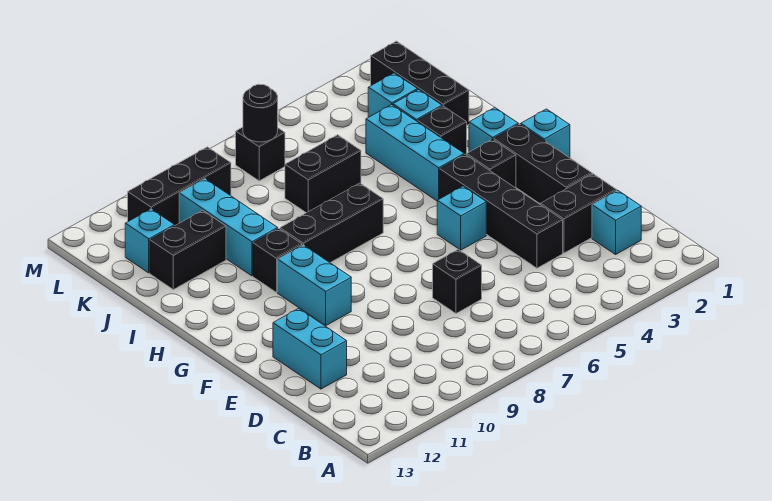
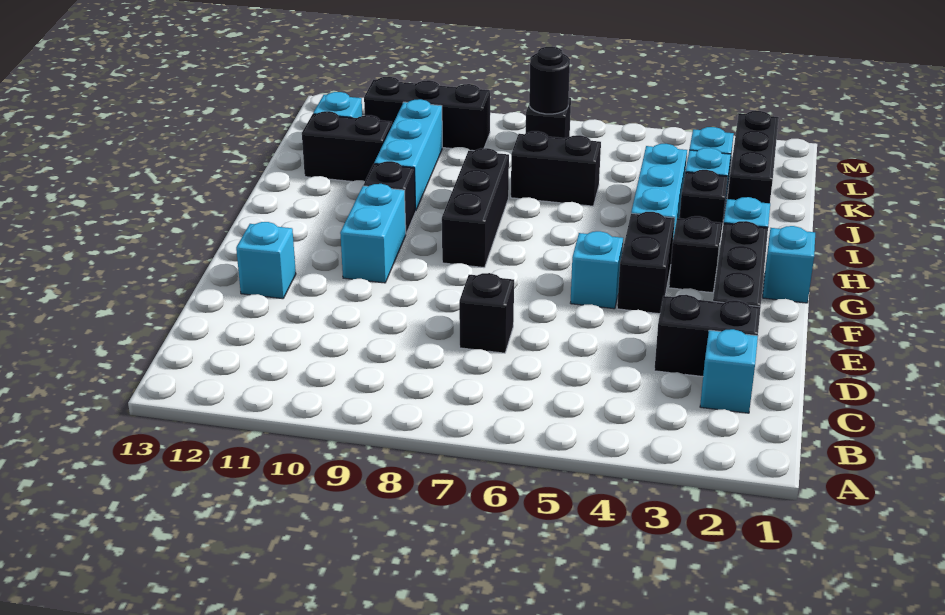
black brick D4:G4 level 1 -> black brick F4:G4 level 1
cyan brick D12:E12 level 1 -> cyan brick E12 level 1
black brick H7:H9 level 1 -> black brick G8:I8 level 1

